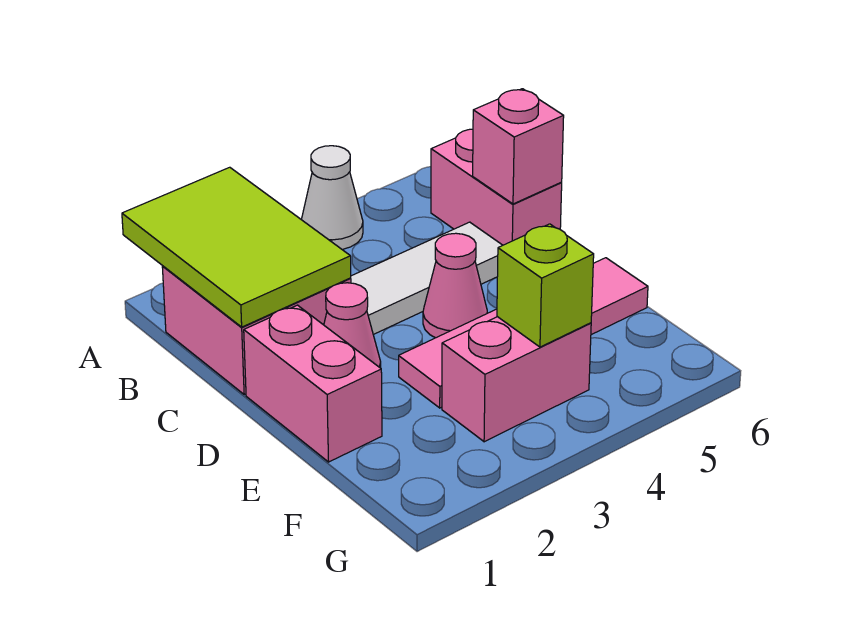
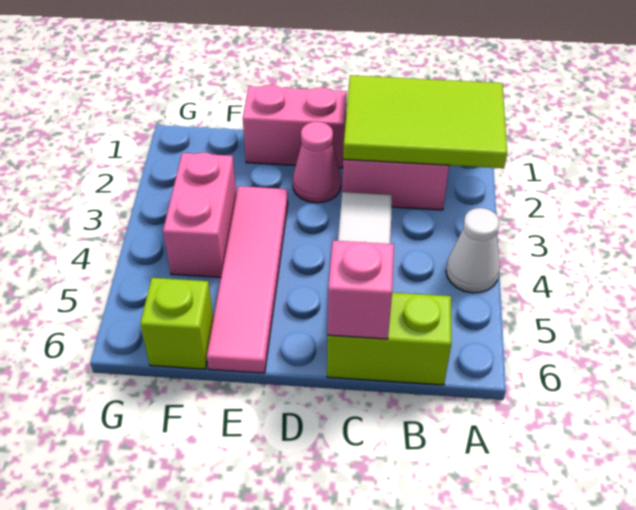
pink brick B6:C6 level 1 -> lime brick B6:C6 level 1
pink cone D4 level 1 -> none
lime brick F4 level 2 -> lime brick F6 level 1

